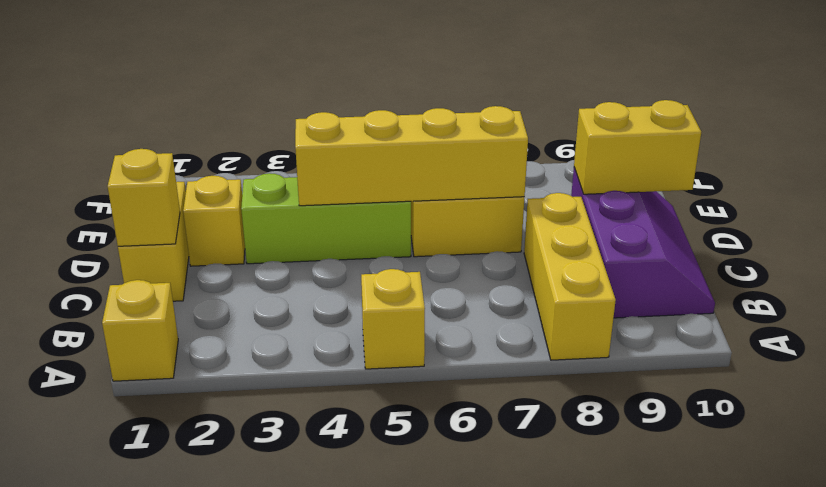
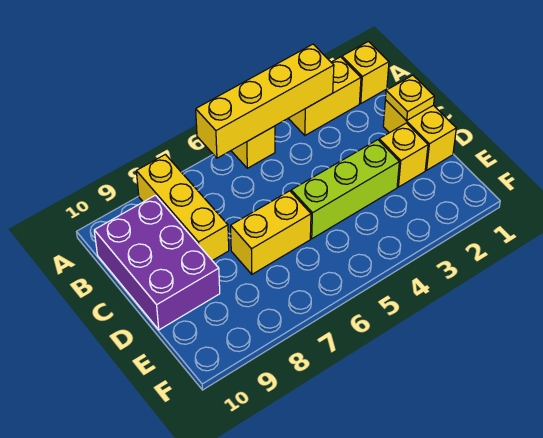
purple slope B9:D10 level 1 top 9 -> purple brick B9:D10 level 1
yellow brick C1 level 2 -> yellow plate C1 level 2
yellow brick D4:D7 level 2 -> yellow brick A3:A6 level 2
yellow brick D9:D10 level 2 -> yellow brick A2:A3 level 1

